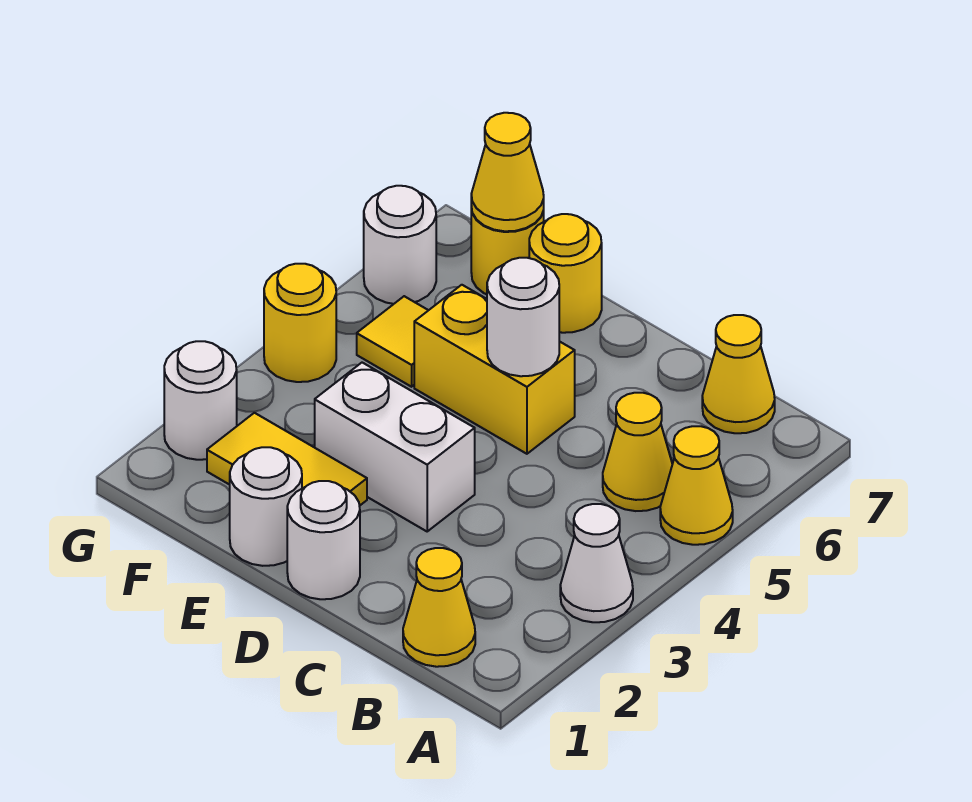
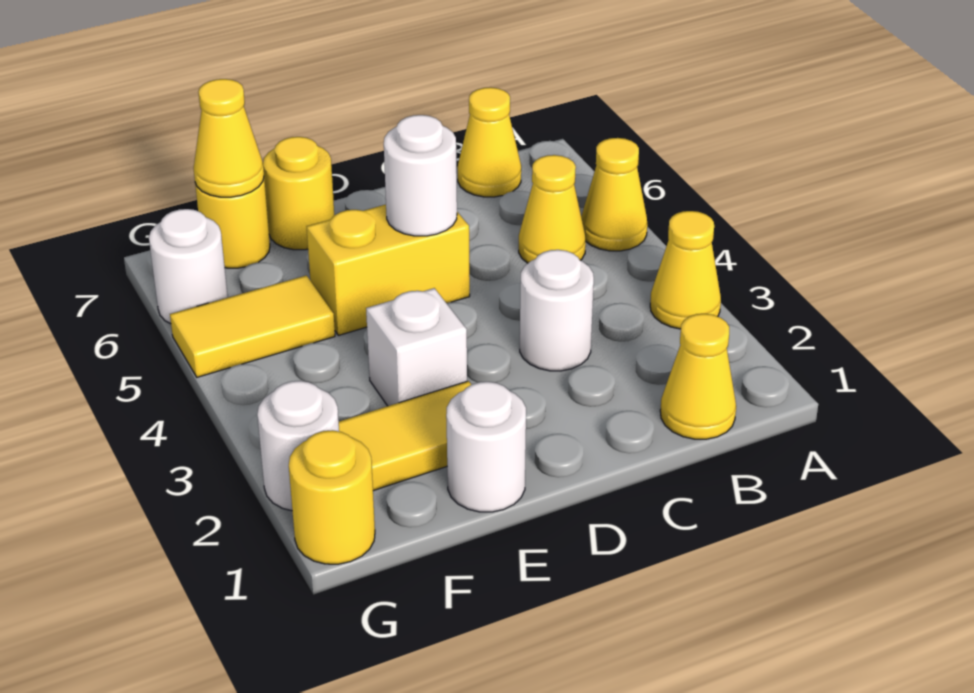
white cone A3 level 1 -> yellow cone A3 level 1
white round brick D1 level 1 -> white round brick C3 level 1
white brick D3:E3 level 1 -> white brick E3 level 1
yellow tile F5 level 1 -> yellow tile F5:G5 level 1
yellow round brick G4 level 1 -> yellow round brick G1 level 1

